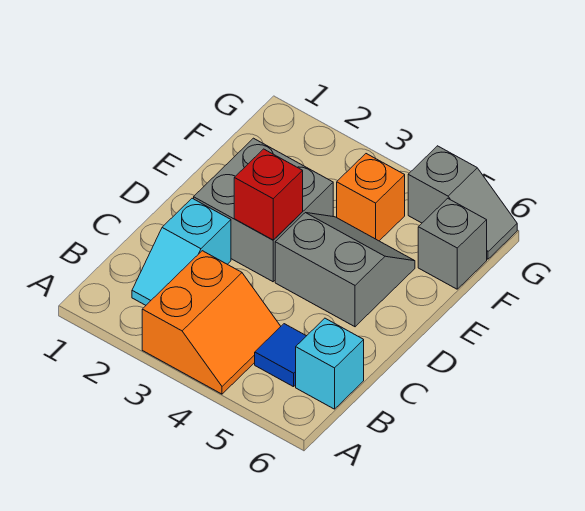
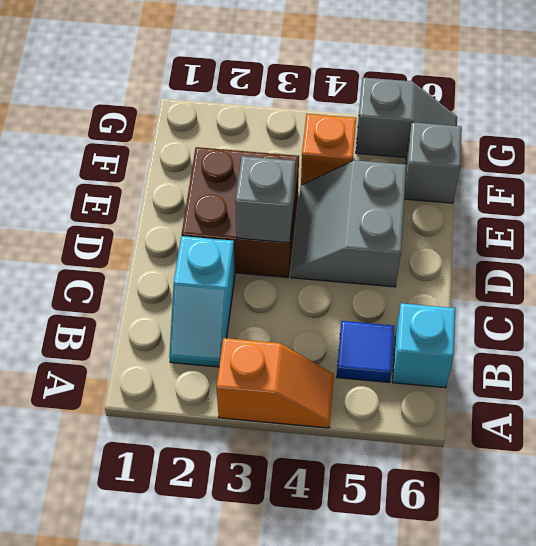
orange slope A3:B4 level 1 top 3 -> orange slope A3:A4 level 1 top 3
grey brick D2:E3 level 1 -> brown brick D2:E3 level 1
red brick D3 level 2 -> grey brick D3 level 2
grey slope D4:E5 level 1 top D -> grey slope D4:E5 level 1 top 5

